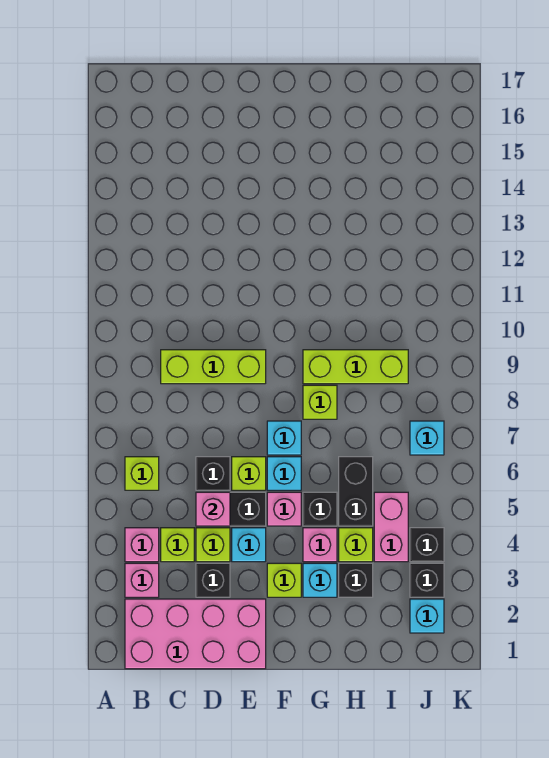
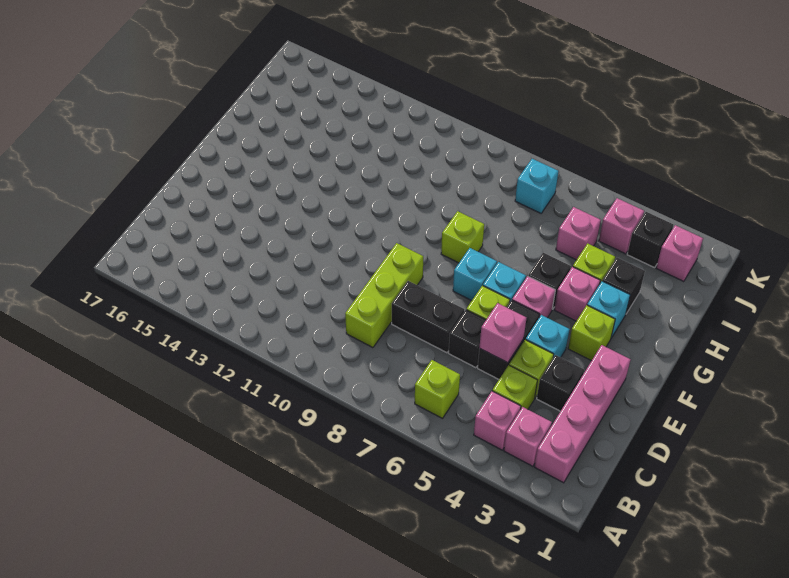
pink brick B1:E2 level 1 -> pink brick B2:E2 level 1
lime brick G9:I9 level 1 -> none
black brick H5:H6 level 1 -> black brick D7:D8 level 1
pink brick I4:I5 level 1 -> pink brick I5 level 1
cyan brick J2 level 1 -> pink brick J2 level 1
black brick J4 level 1 -> pink brick J4 level 1

